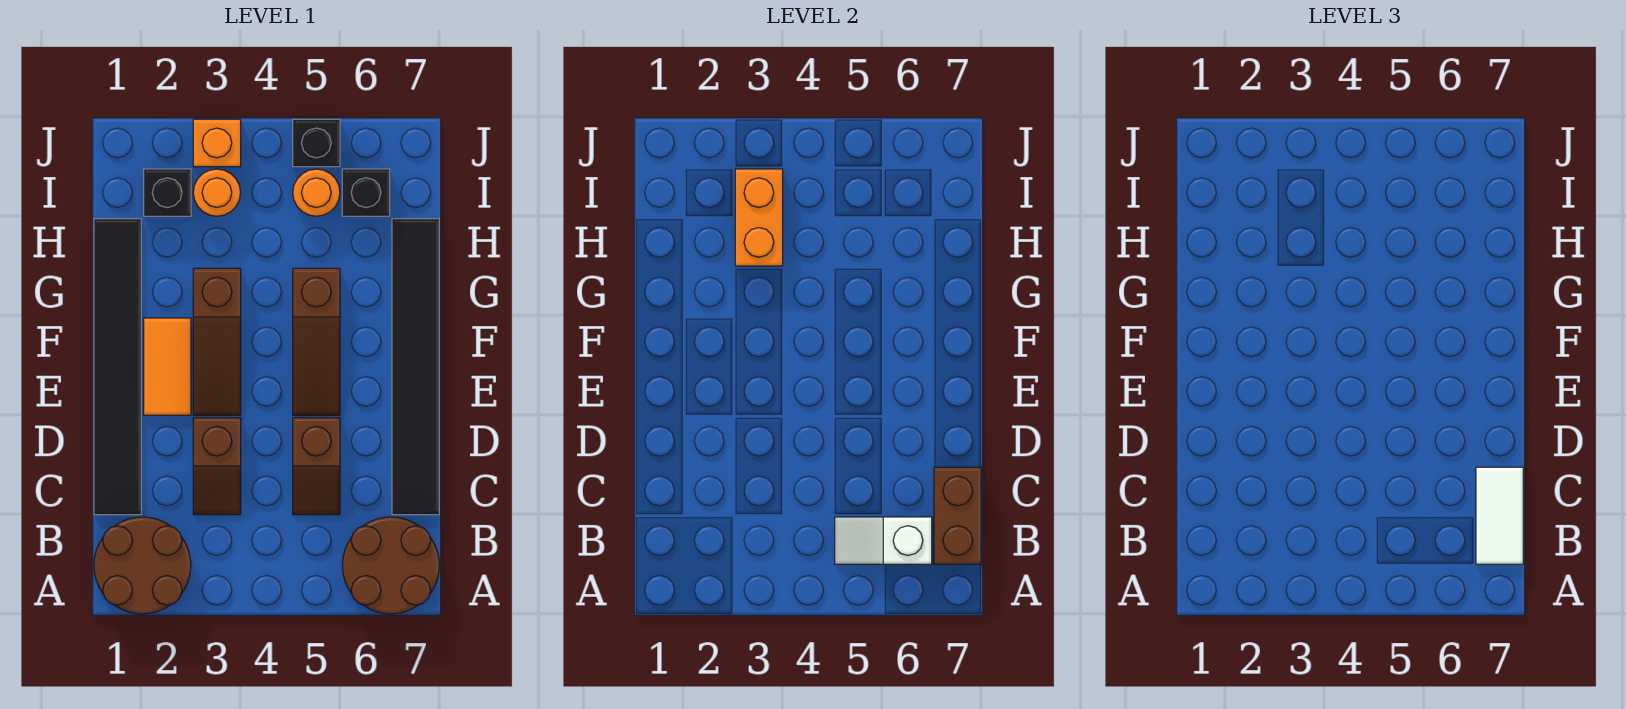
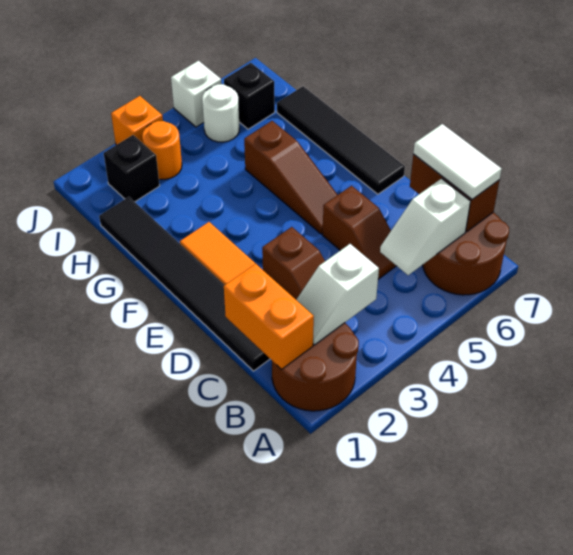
none -> white slope B2:B3 level 2 top 3
black tile C7:H7 level 1 -> black tile E7:H7 level 1
brown slope E3:G3 level 1 top G -> none
orange brick H3:I3 level 2 -> orange brick B1:C1 level 2
orange round brick I5 level 1 -> white round brick I5 level 1
black brick J5 level 1 -> white brick J5 level 1

